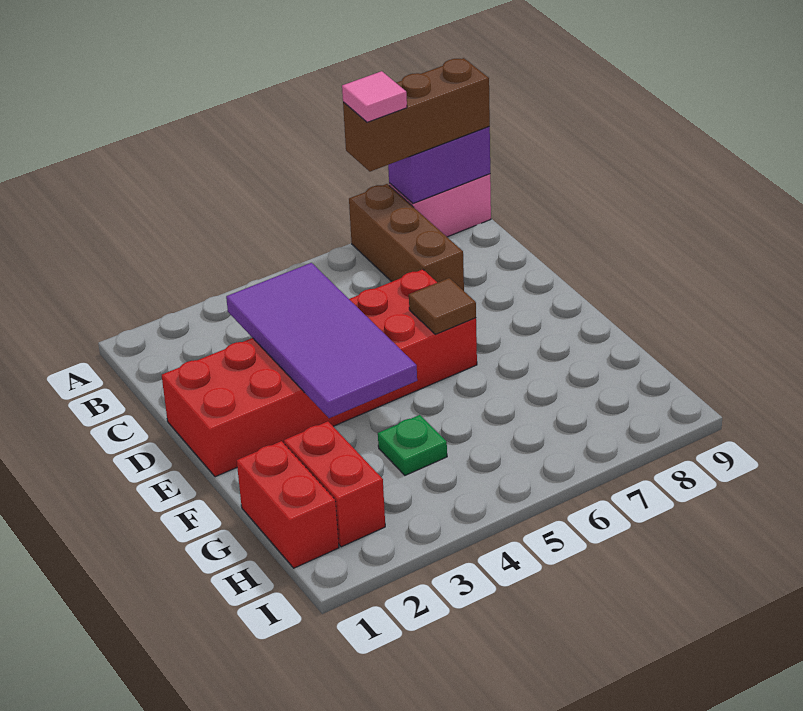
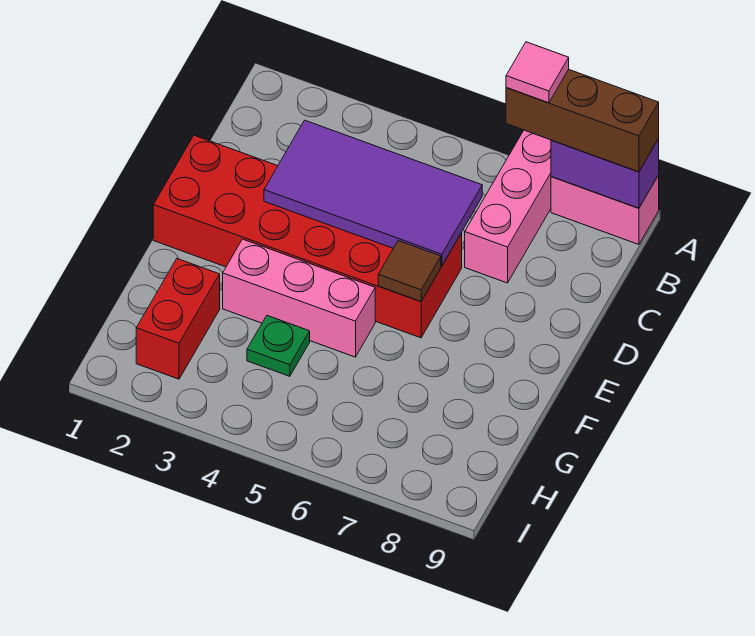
brown brick A7:C7 level 1 -> pink brick A7:C7 level 1
purple tile C3:F4 level 2 -> purple tile C3:D6 level 2
none -> pink brick F3:F5 level 1
red brick G1:H1 level 1 -> none

